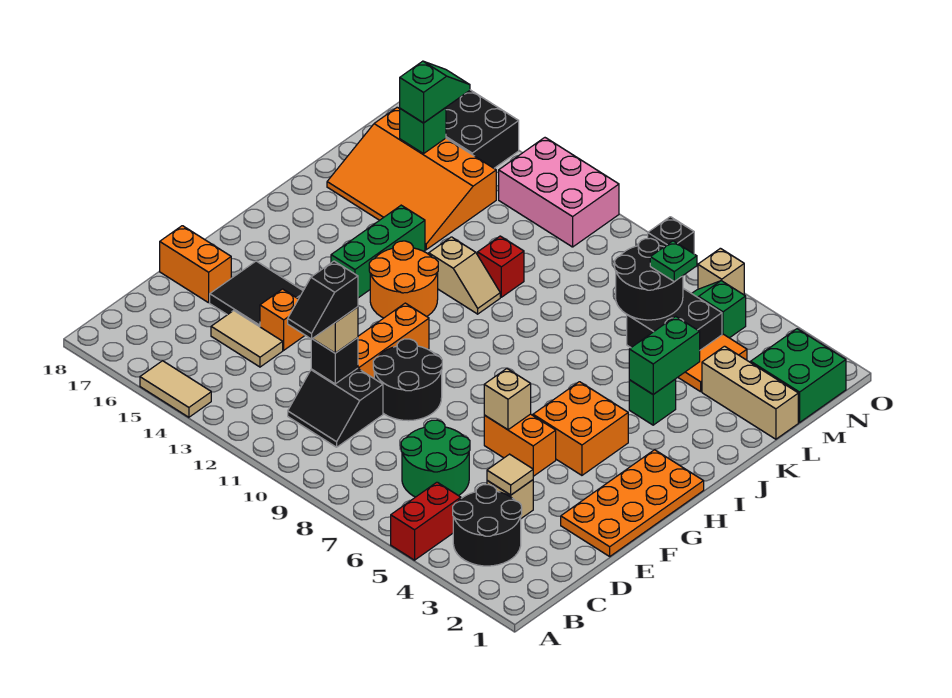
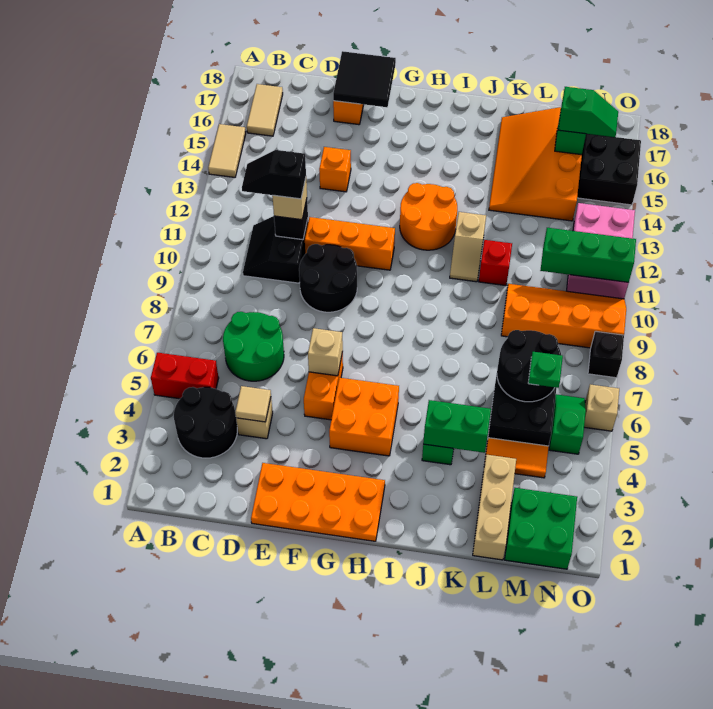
tan tile D14:D15 level 1 -> tan tile B16:B17 level 1
black tile E15:F16 level 1 -> black tile E17:F18 level 2
green brick H14:J14 level 1 -> green brick M11:O11 level 2
none -> orange slope L9:O10 level 1 top 9

